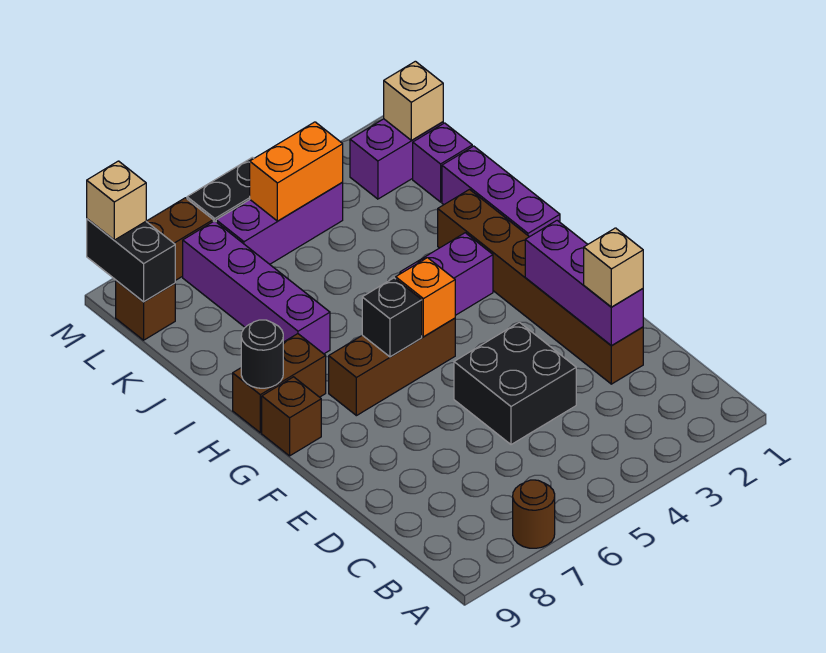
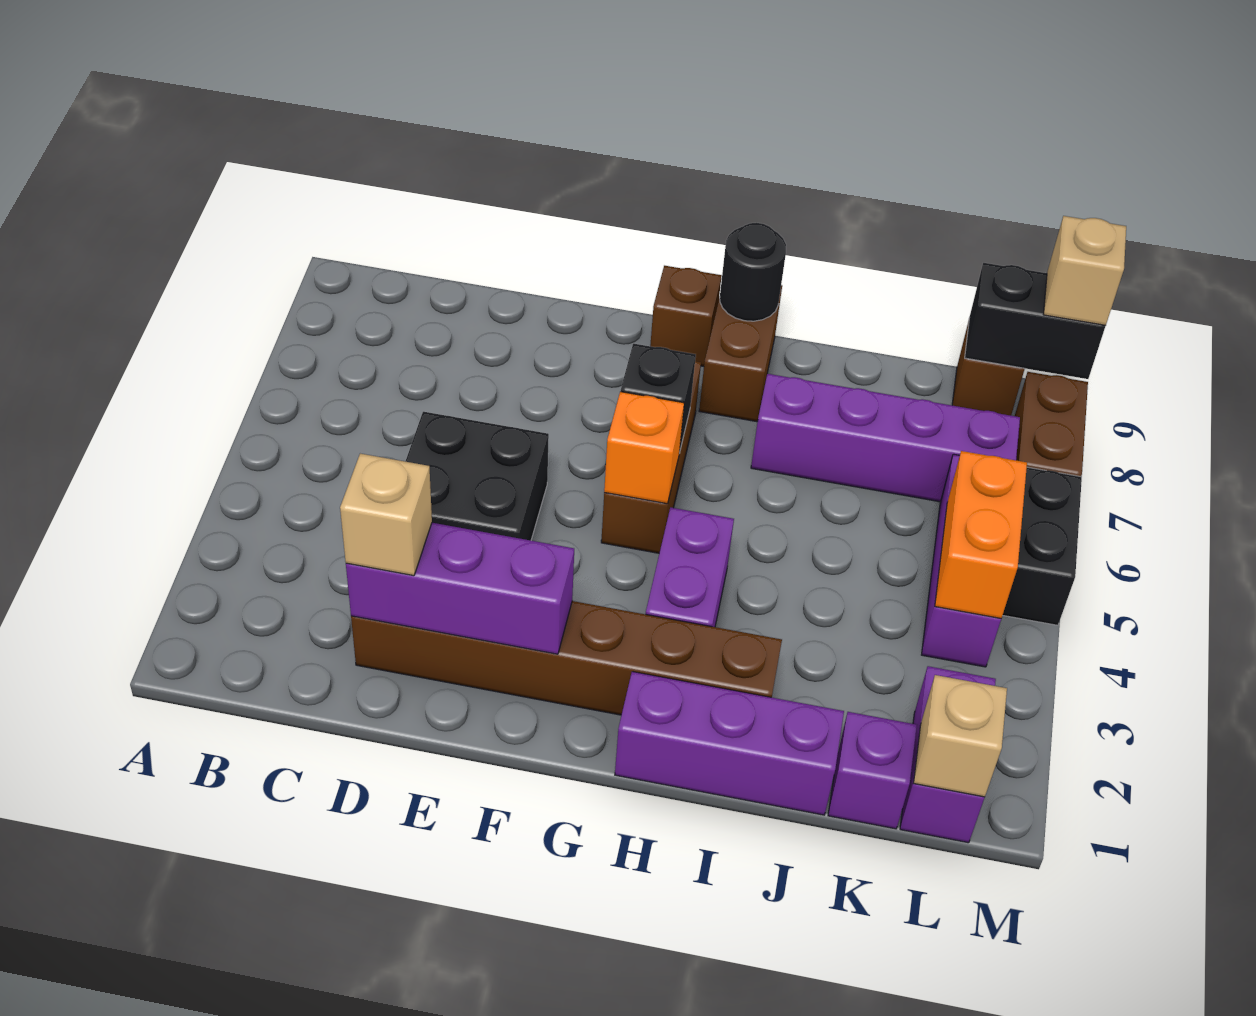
brown round brick A7 level 1 -> none

